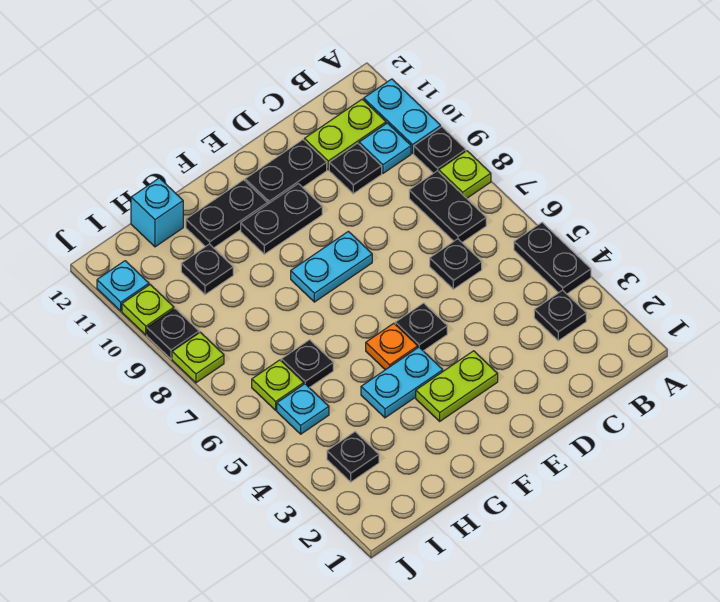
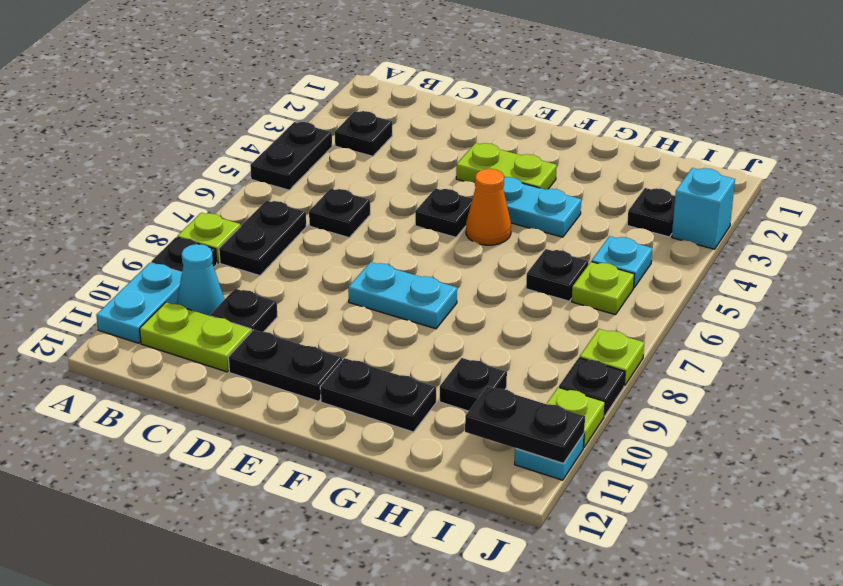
cyan plate B10 level 1 -> cyan cone B10 level 1
black plate E10:F10 level 1 -> black plate I11:J11 level 2
orange plate F5 level 1 -> orange cone F5 level 1
cyan brick H12 level 1 -> cyan brick J3 level 1

